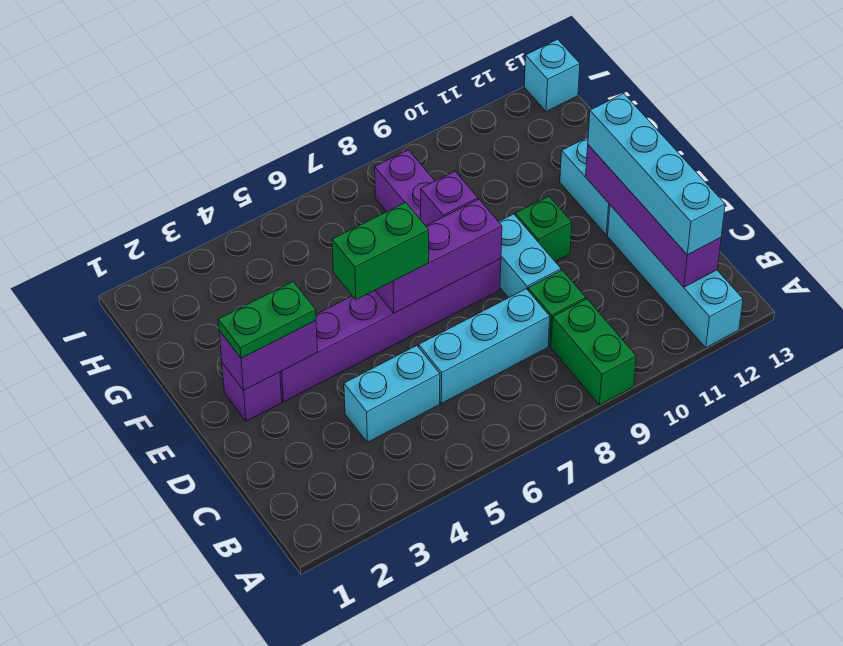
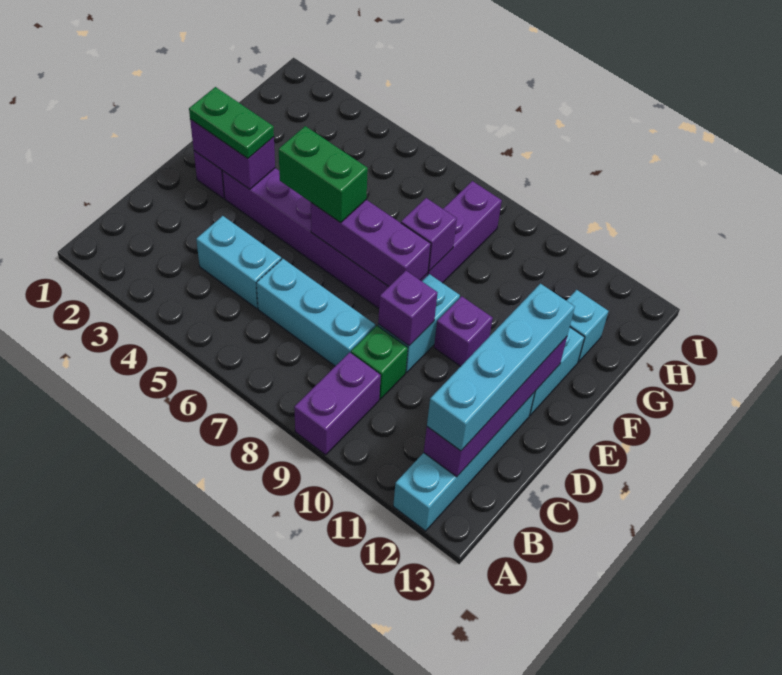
green brick A9:B9 level 1 -> purple brick A9:B9 level 1
none -> purple brick D9 level 2
green brick E10 level 1 -> purple brick E10 level 1
cyan brick I13 level 1 -> cyan brick G12 level 1

